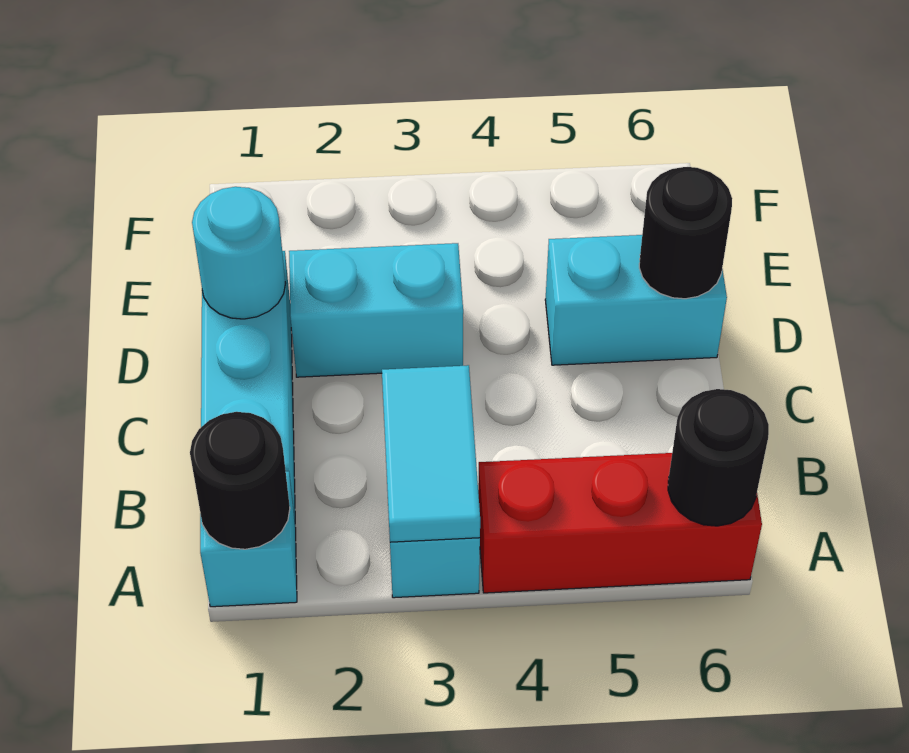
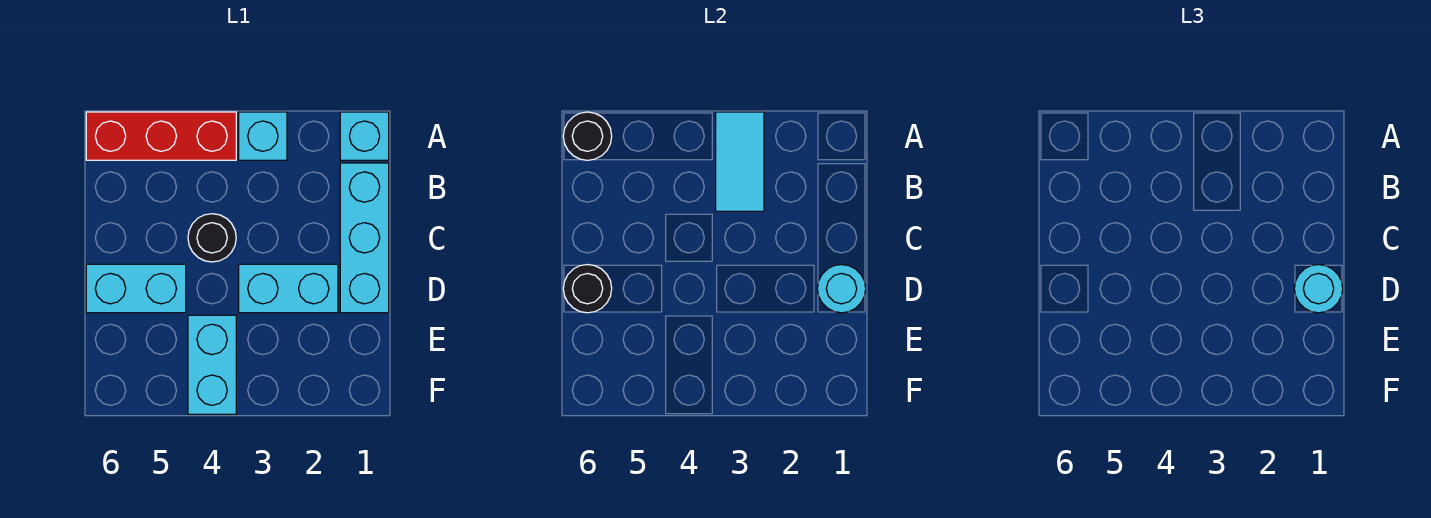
black round brick A1 level 2 -> black round brick C4 level 1
none -> cyan round brick D1 level 3
none -> cyan brick E4:F4 level 1

